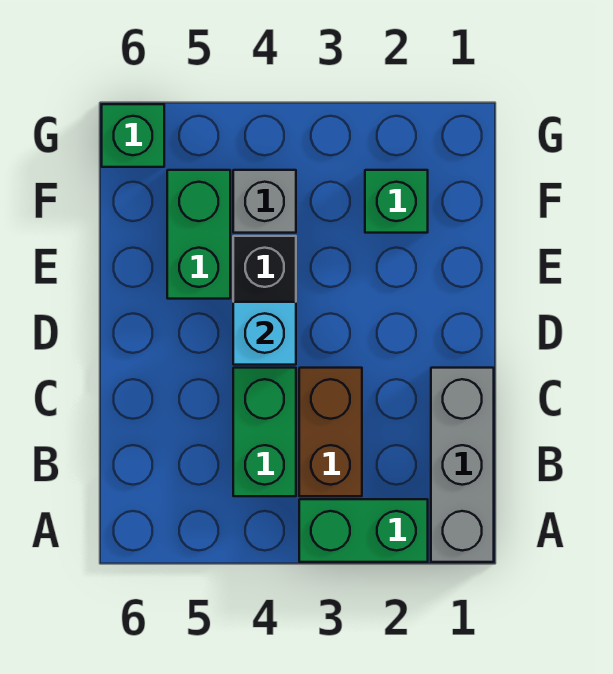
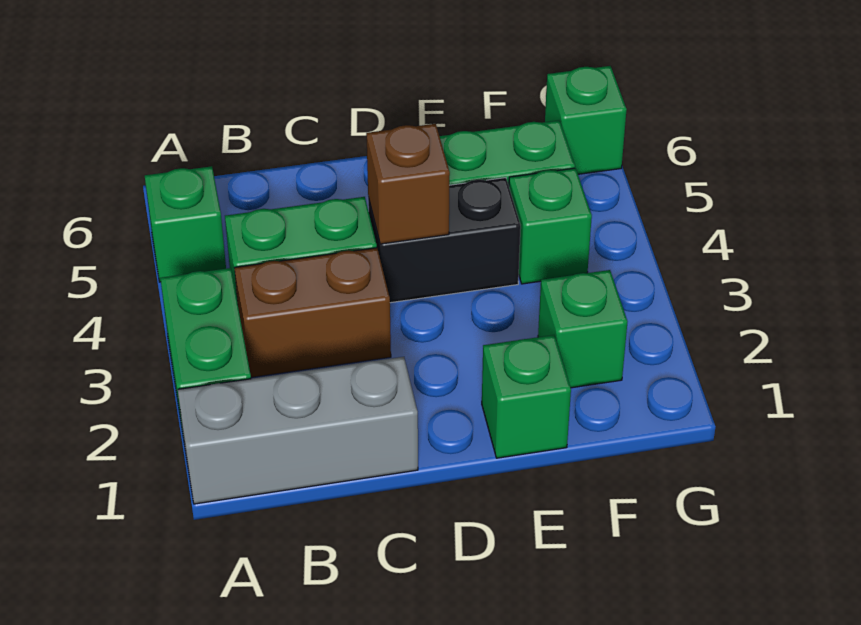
none -> green brick A5 level 1
cyan brick D4 level 2 -> brown brick D4 level 2
none -> green brick E1 level 1
grey brick F4 level 1 -> green brick F4 level 1

